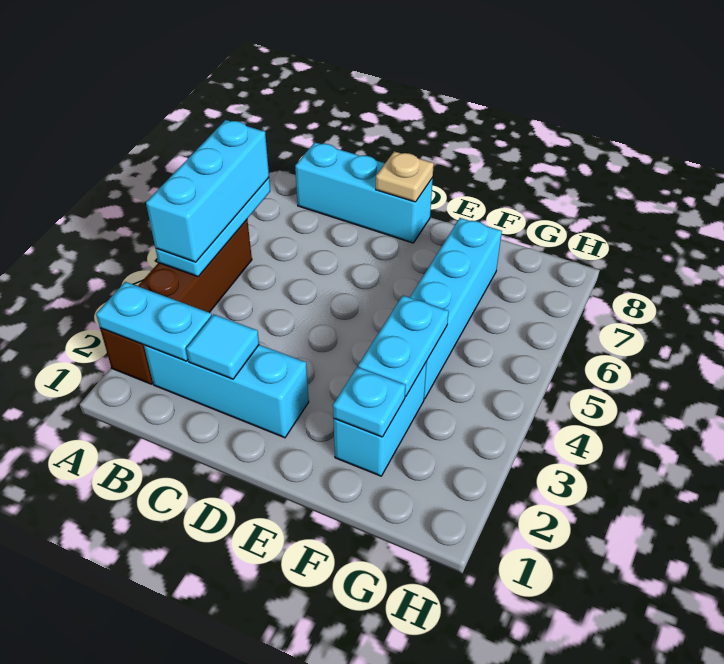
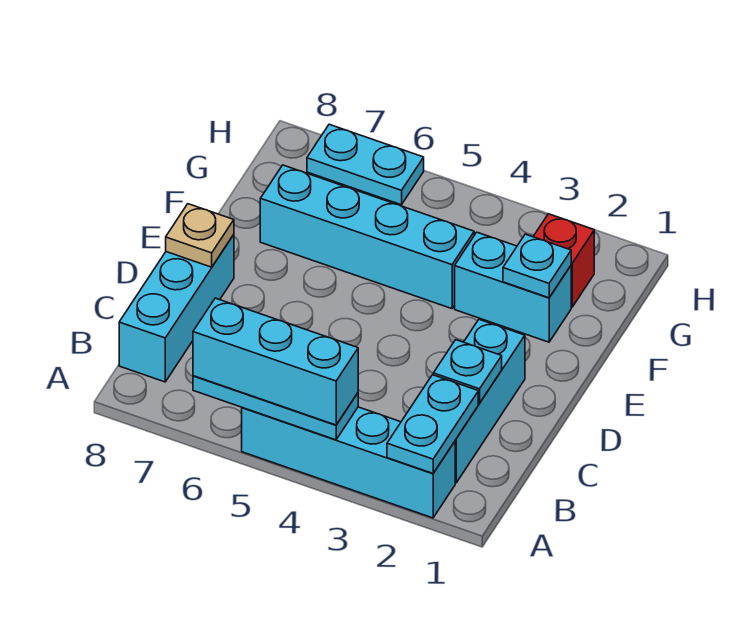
brown brick A2:A5 level 1 -> cyan brick A2:A5 level 1
cyan tile C2 level 2 -> cyan plate C2 level 2
cyan plate F3:F4 level 2 -> cyan plate H6:H7 level 1
none -> red brick G2 level 1

